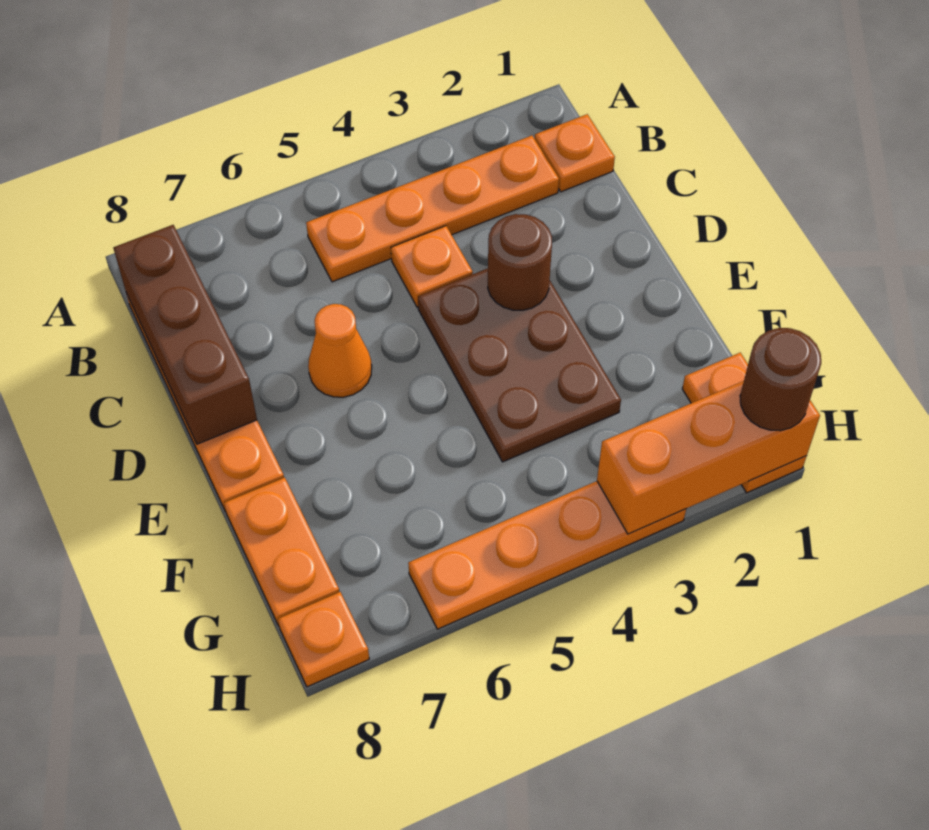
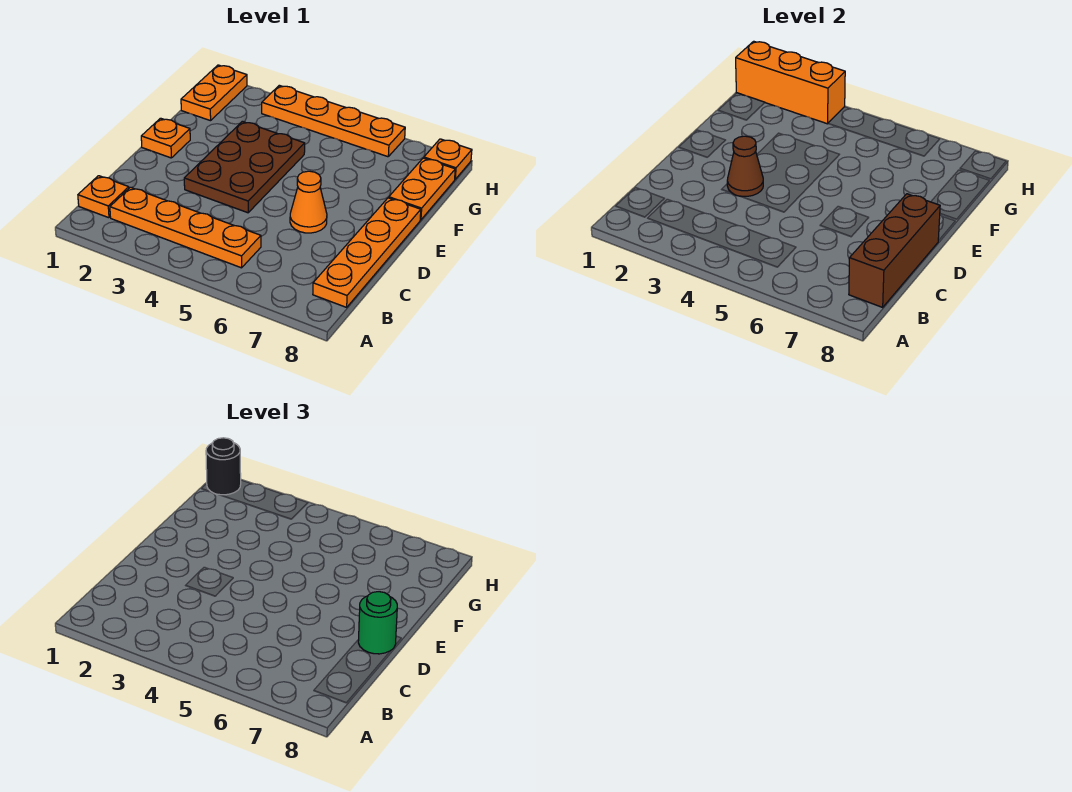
orange plate C4 level 1 -> orange plate E1 level 1
brown round brick D3 level 2 -> brown cone D3 level 2
none -> green round brick D8 level 3
brown round brick H1 level 3 -> black round brick H1 level 3

